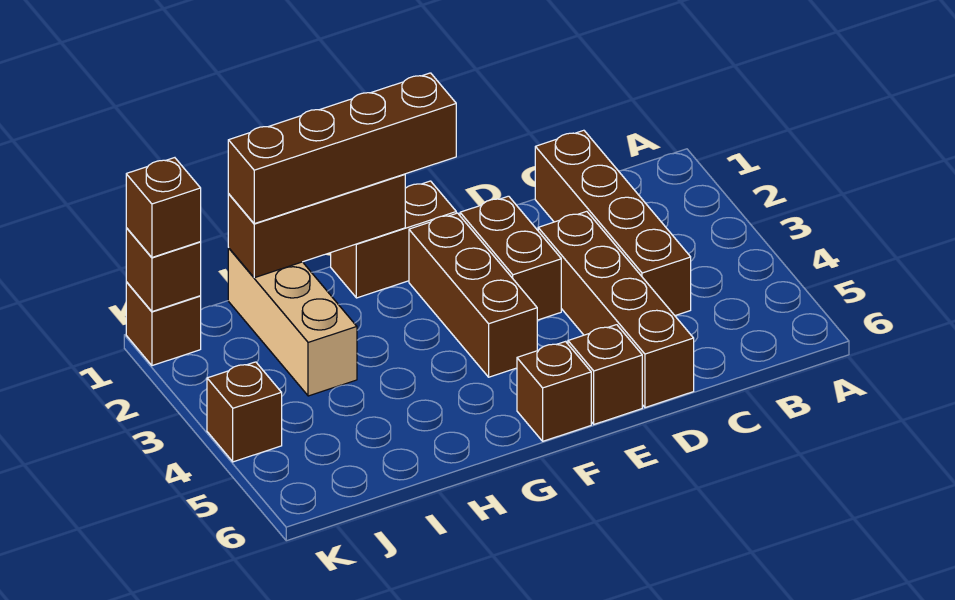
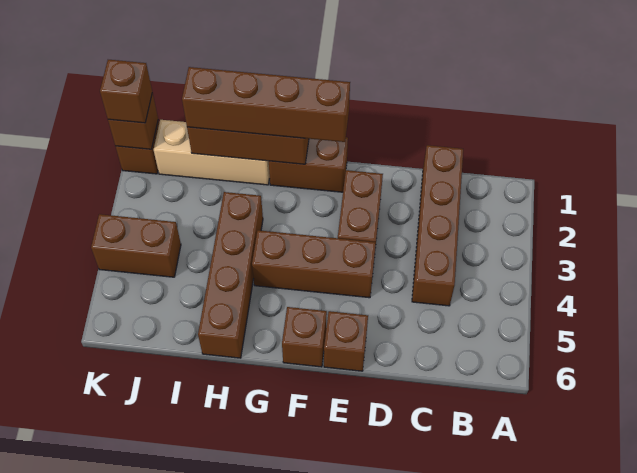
brown brick D3:D6 level 1 -> brown brick H3:H6 level 1
brown brick F2:F4 level 1 -> brown brick E4:G4 level 1
tan brick I1:I3 level 1 -> tan brick H1:J1 level 1
brown brick K4 level 1 -> brown brick J4:K4 level 1

